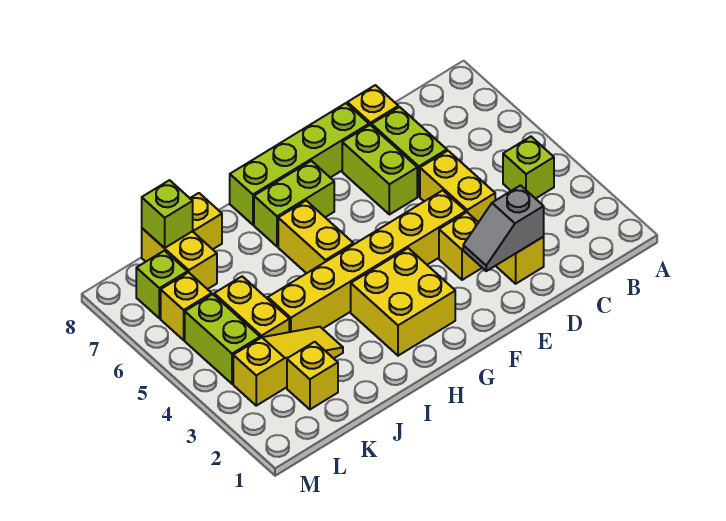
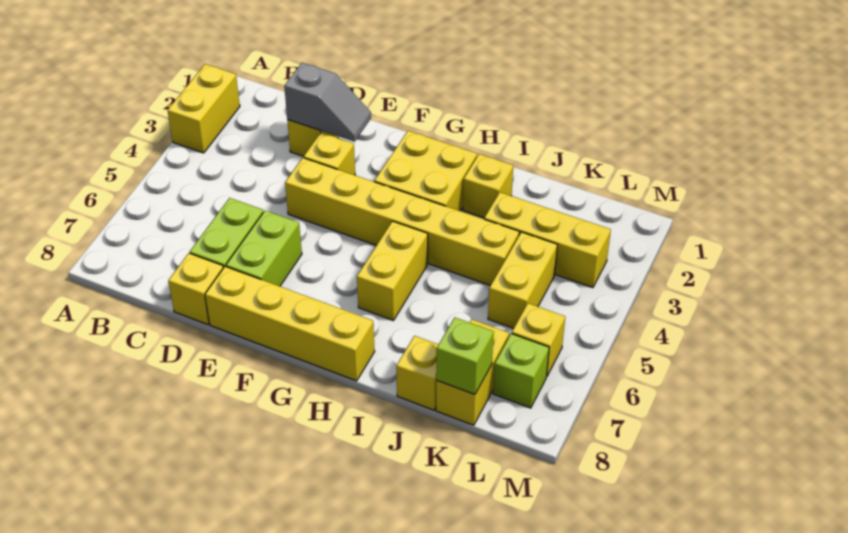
lime brick B4 level 1 -> none
yellow brick D4:D5 level 1 -> yellow brick A2:A3 level 1
lime brick E8:H8 level 1 -> yellow brick E8:H8 level 1
lime brick G7:H7 level 1 -> none
yellow slope J3:L3 level 1 top L -> yellow brick J3:L3 level 1
yellow brick K2 level 1 -> yellow brick I2 level 1
lime brick L4:L5 level 1 -> none

